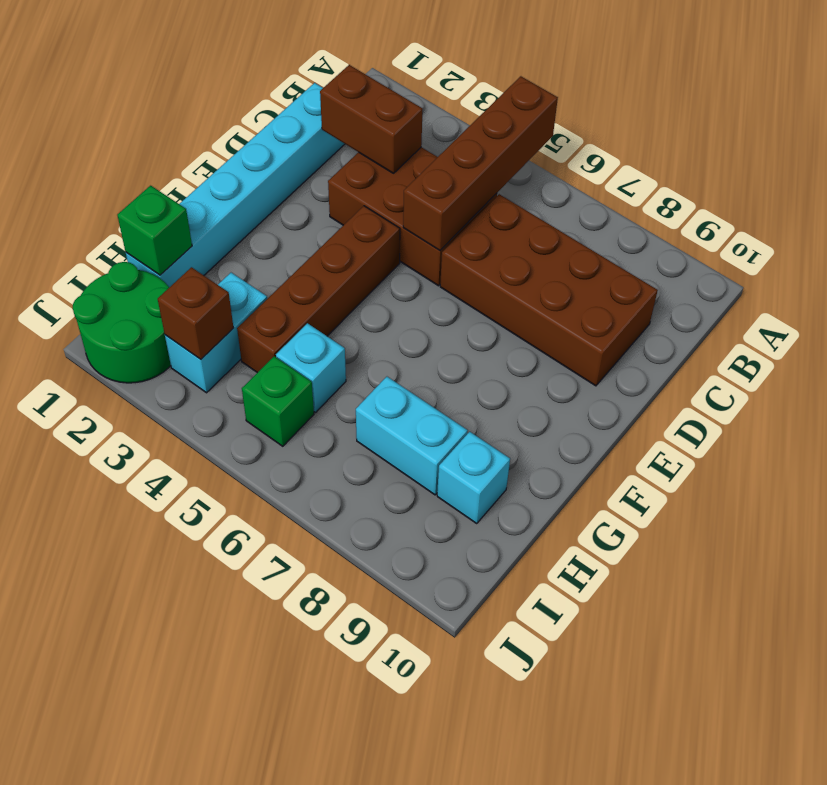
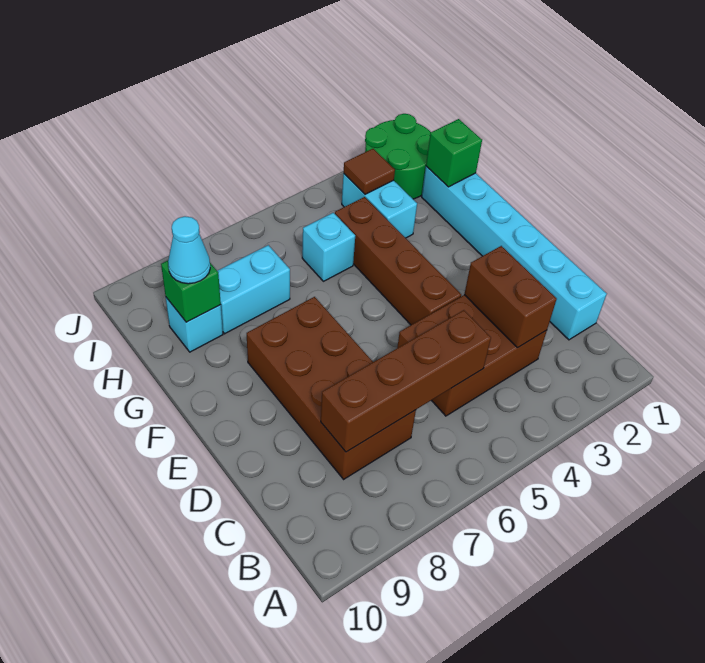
brown brick A5:D5 level 2 -> brown brick C5:C8 level 2
brown brick C2:C3 level 2 -> brown brick C3:D3 level 2
brown brick C6:D9 level 1 -> brown brick C7:F8 level 1
none -> cyan cone H9 level 3
brown brick I3 level 2 -> brown tile I3 level 2
green brick I5 level 1 -> green brick H9 level 2

